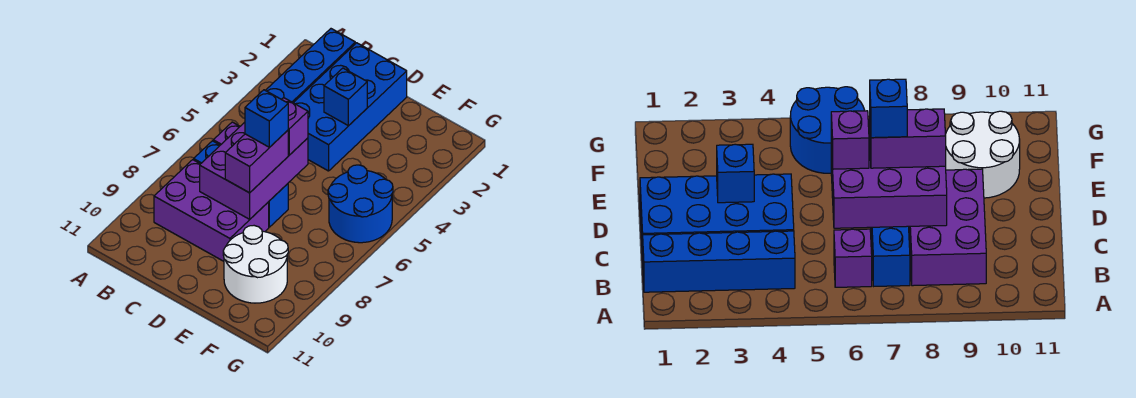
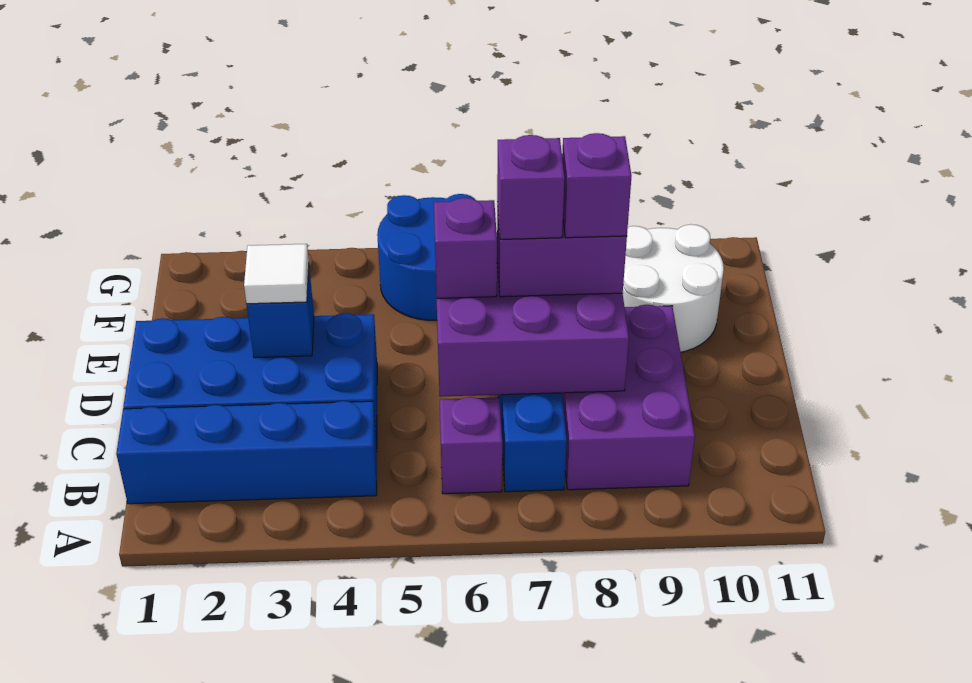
none -> white tile D3 level 3
blue brick D7 level 4 -> purple brick D7 level 4
none -> purple brick D8 level 4

